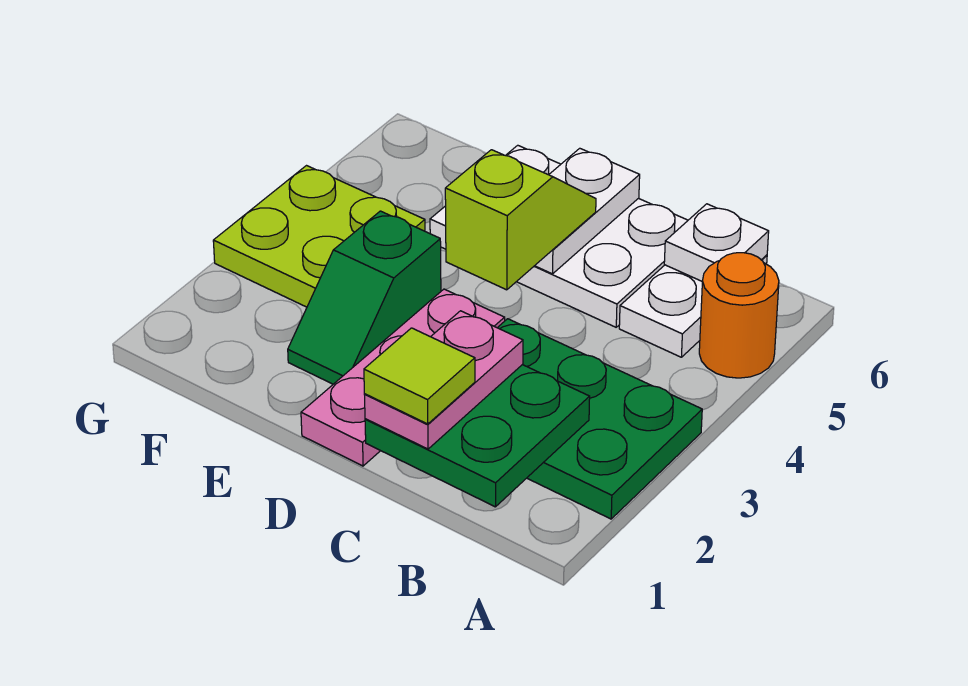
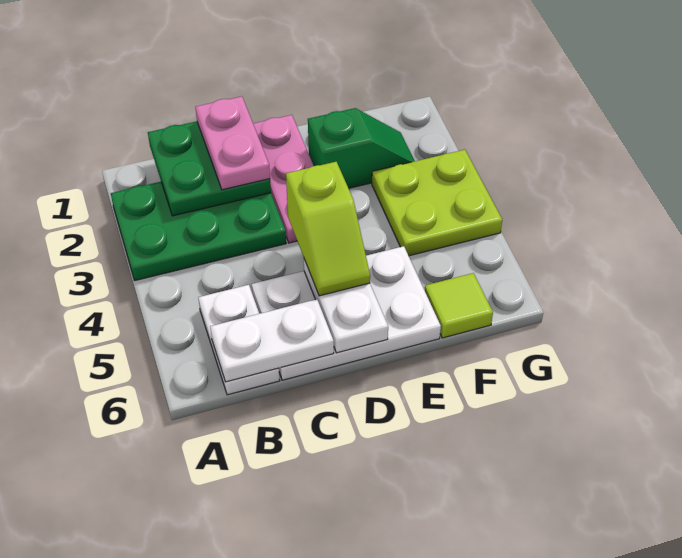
orange round brick A5 level 1 -> none
white plate B6 level 2 -> white plate B6:C6 level 2
lime tile C1 level 4 -> lime tile F6 level 1
green slope E2:E3 level 1 top 3 -> green slope E2:F2 level 1 top E

